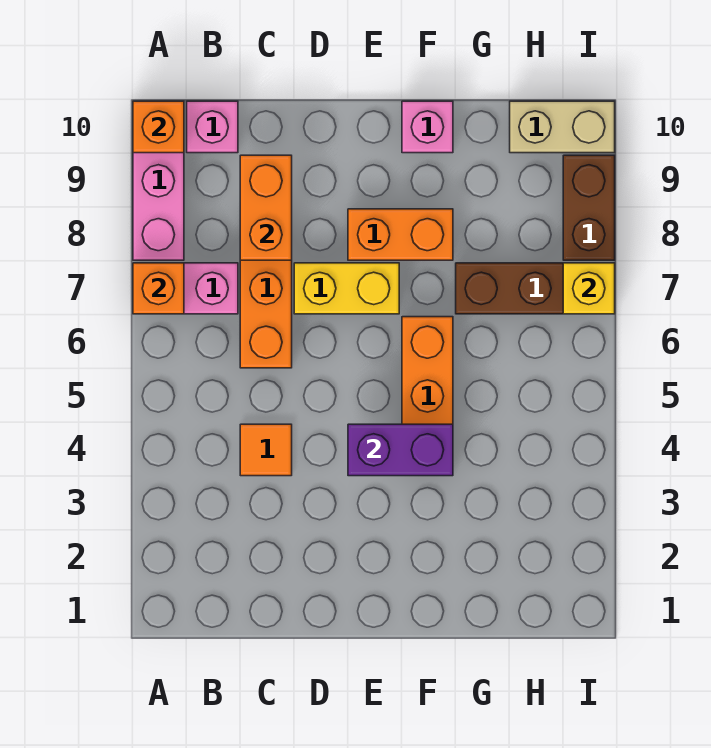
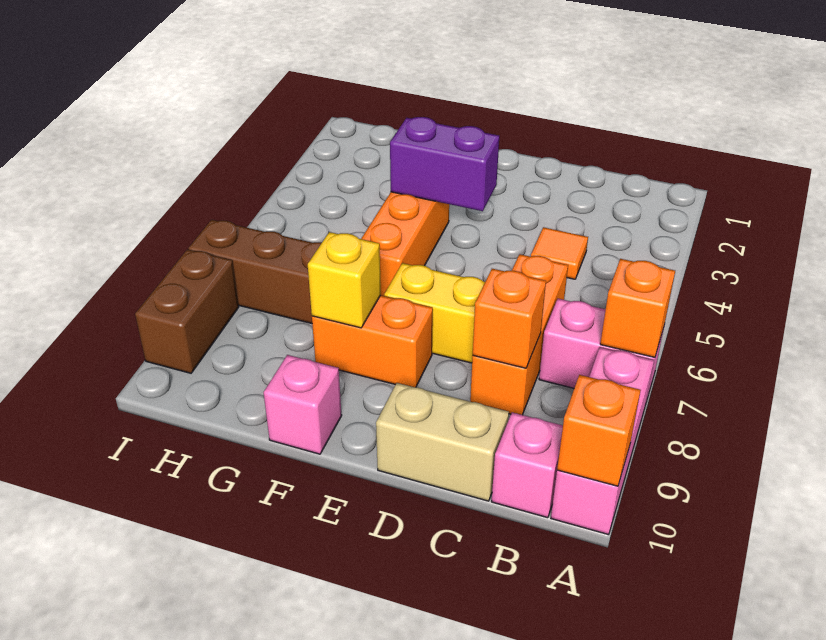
orange brick C8:C9 level 2 -> orange brick C8 level 2
tan brick H10:I10 level 1 -> tan brick C10:D10 level 1
yellow brick I7 level 2 -> yellow brick F8 level 2

